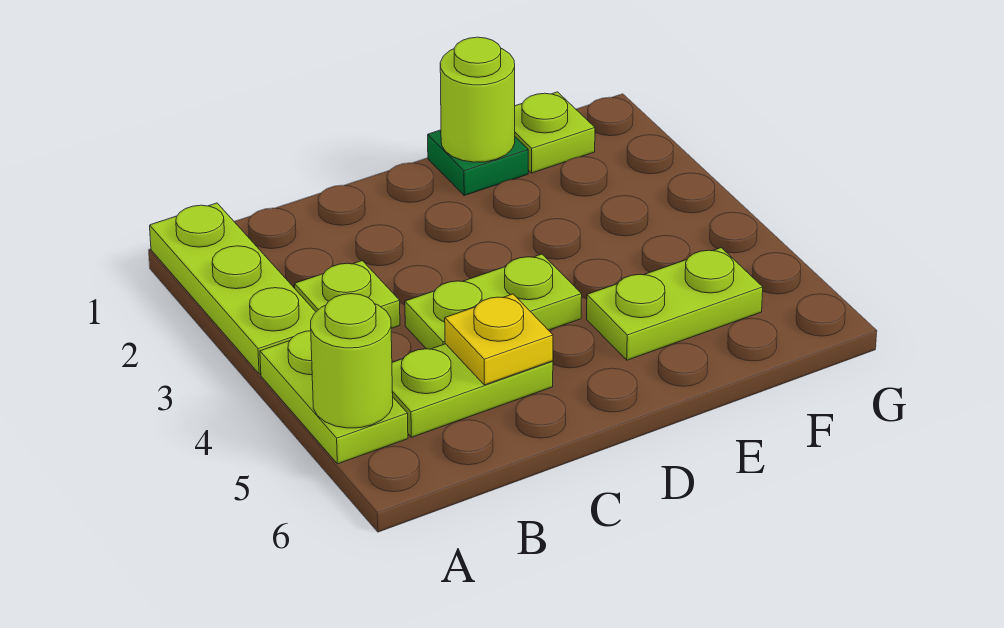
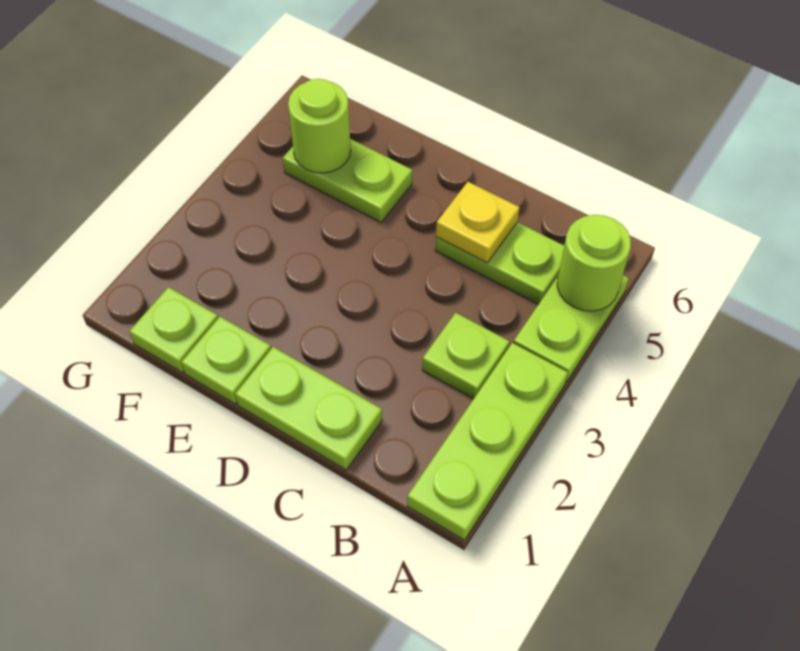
lime plate C4:D4 level 1 -> lime plate C1:D1 level 1
green plate E1 level 1 -> lime plate E1 level 1
lime round brick E1 level 2 -> lime round brick F5 level 2

